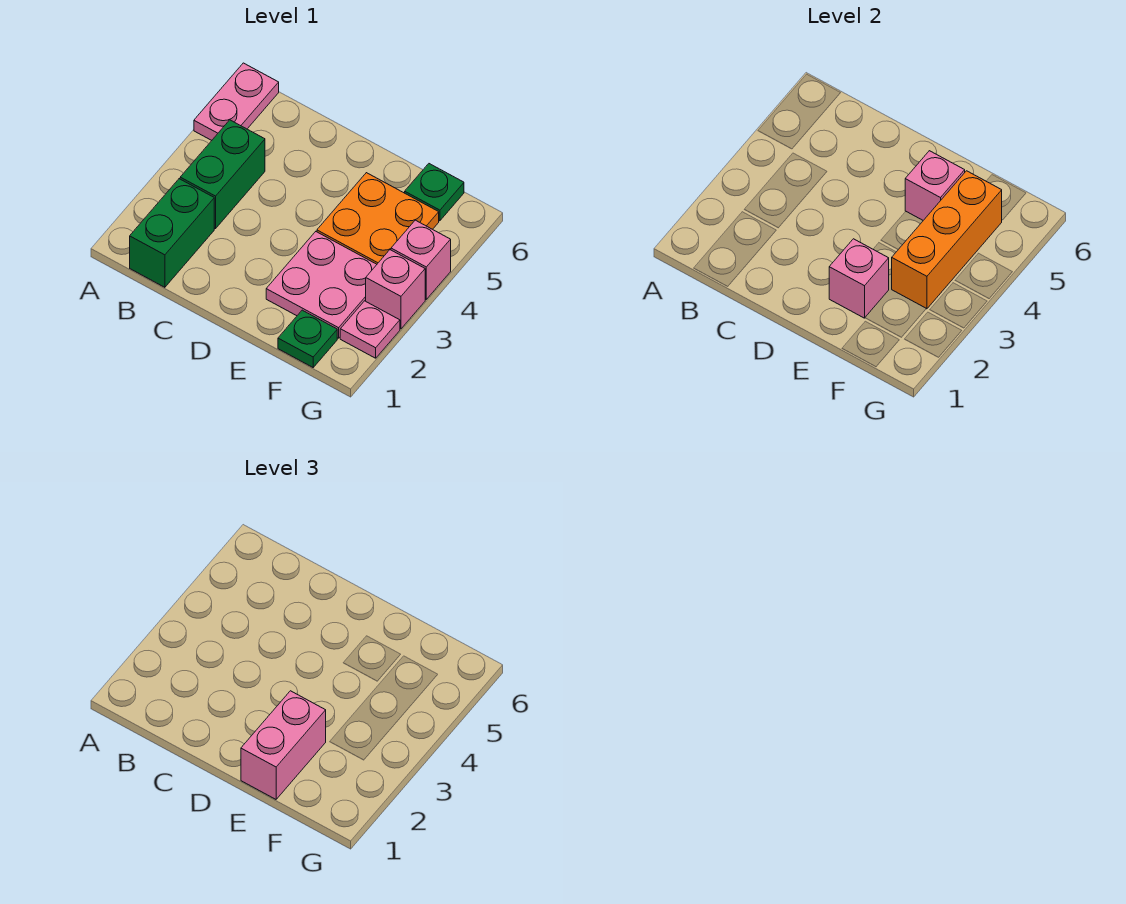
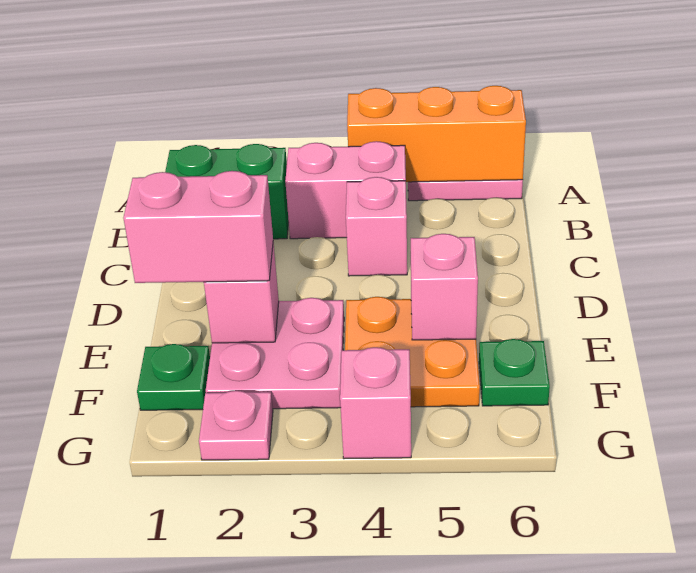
green brick B3:B4 level 1 -> pink brick B3:B4 level 1
orange brick F3:F5 level 2 -> orange brick A4:A6 level 2
pink brick G3 level 1 -> pink brick C4 level 1

